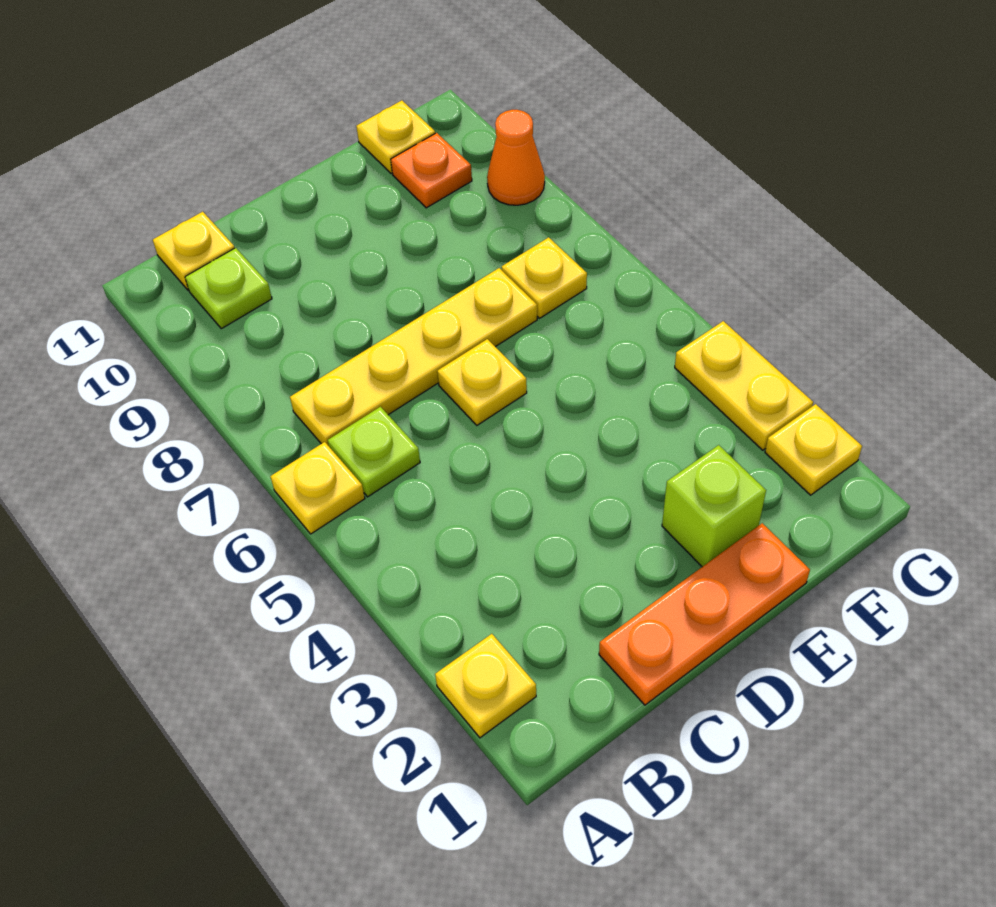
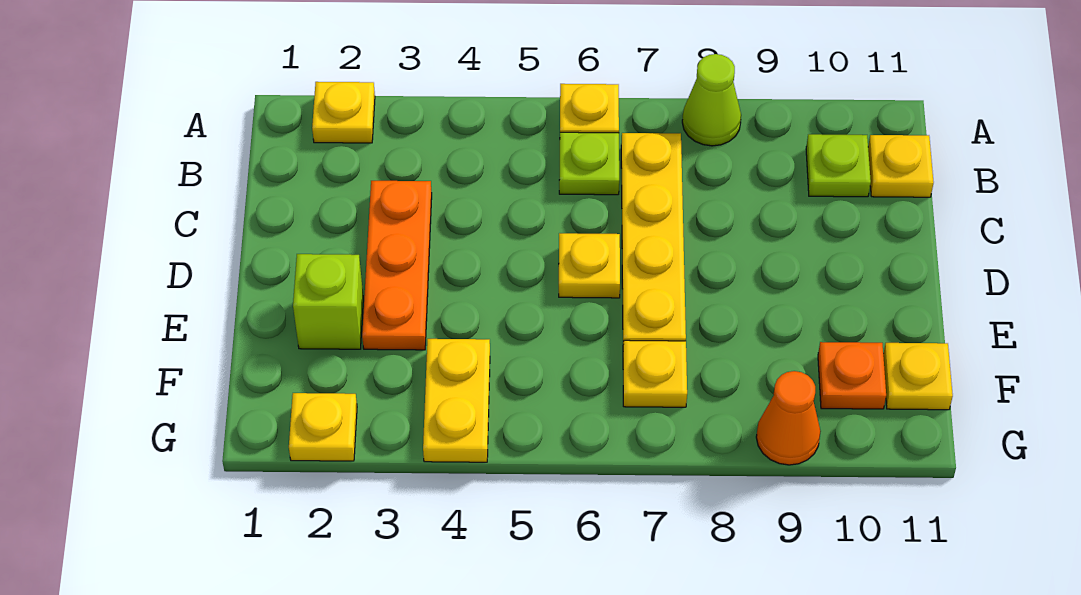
none -> lime cone A8 level 1
orange plate C1:E1 level 1 -> orange plate C3:E3 level 1
yellow plate G3:G4 level 1 -> yellow plate F4:G4 level 1

